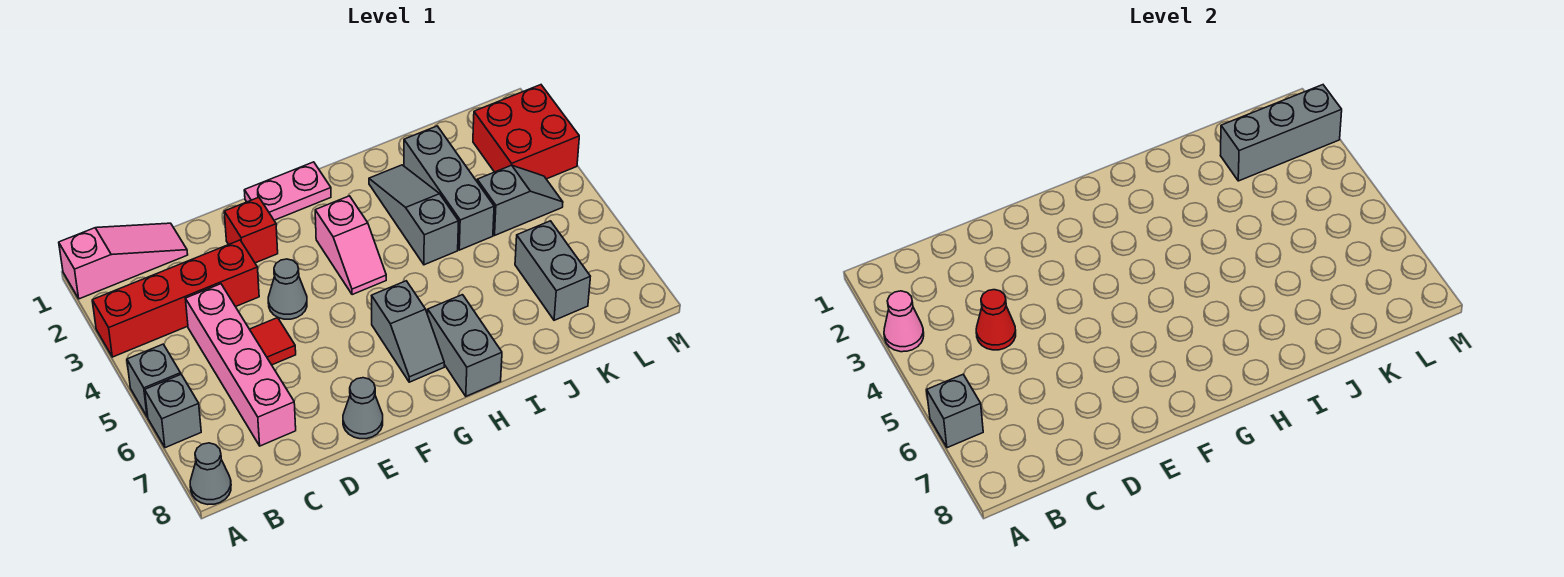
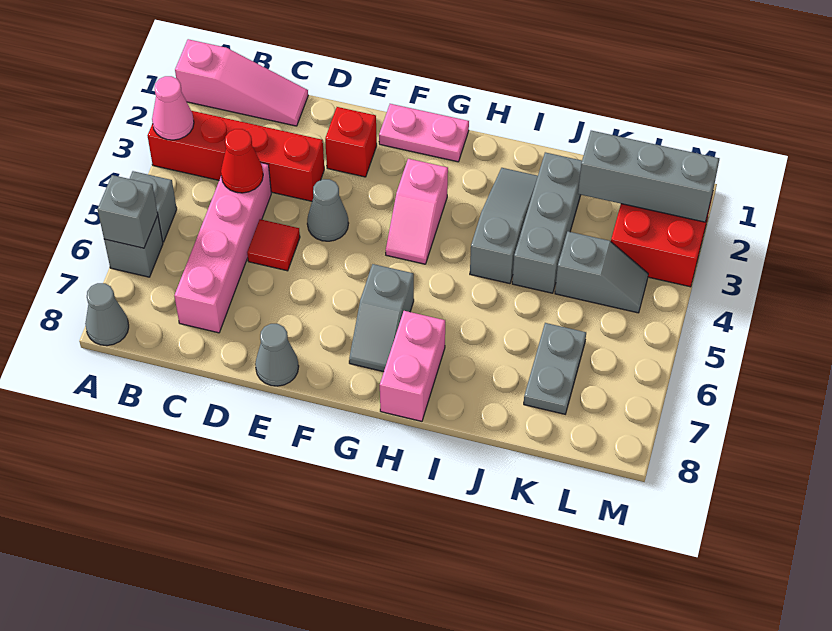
grey brick H7:H8 level 1 -> pink brick H7:H8 level 1
grey brick K6:K7 level 1 -> grey plate K6:K7 level 1

